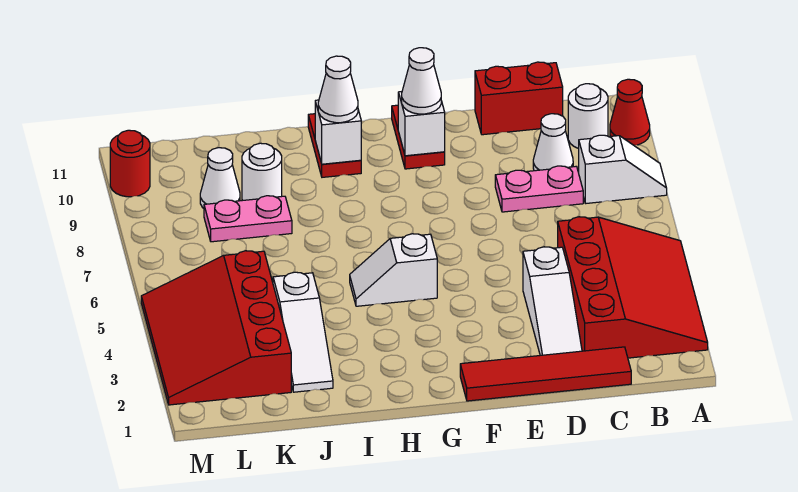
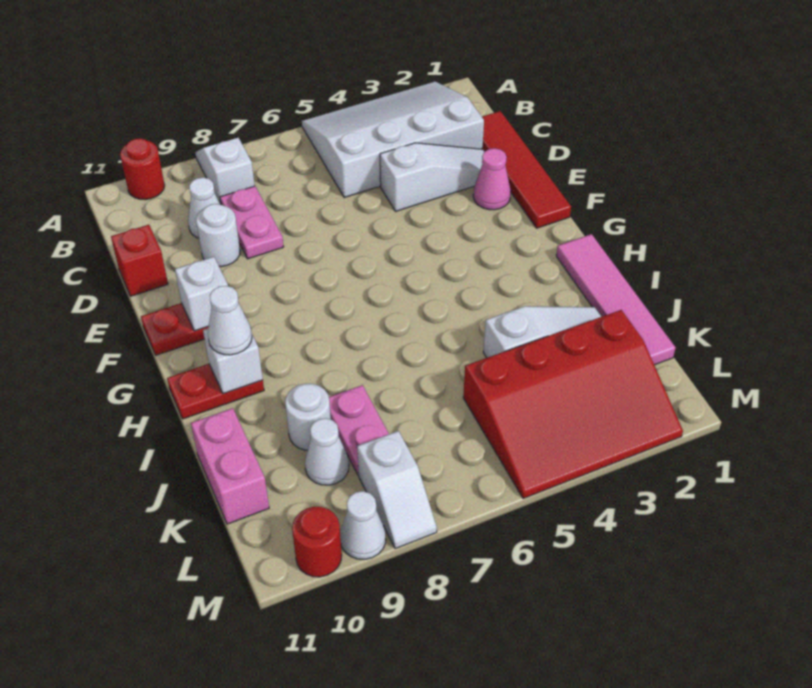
red slope A2:C5 level 1 top C -> white slope A2:C5 level 1 top C
red cone A10 level 1 -> red round brick A10 level 1
white round brick B10 level 1 -> white round brick D9 level 1
red brick C11:D11 level 1 -> red brick D11 level 1
none -> pink cone E2 level 1
white cone F10 level 3 -> white cone M9 level 1
white slope G5:H5 level 1 top G -> white slope L8:M8 level 1 top L
none -> pink tile H1:K1 level 1
none -> pink brick J11:K11 level 1

